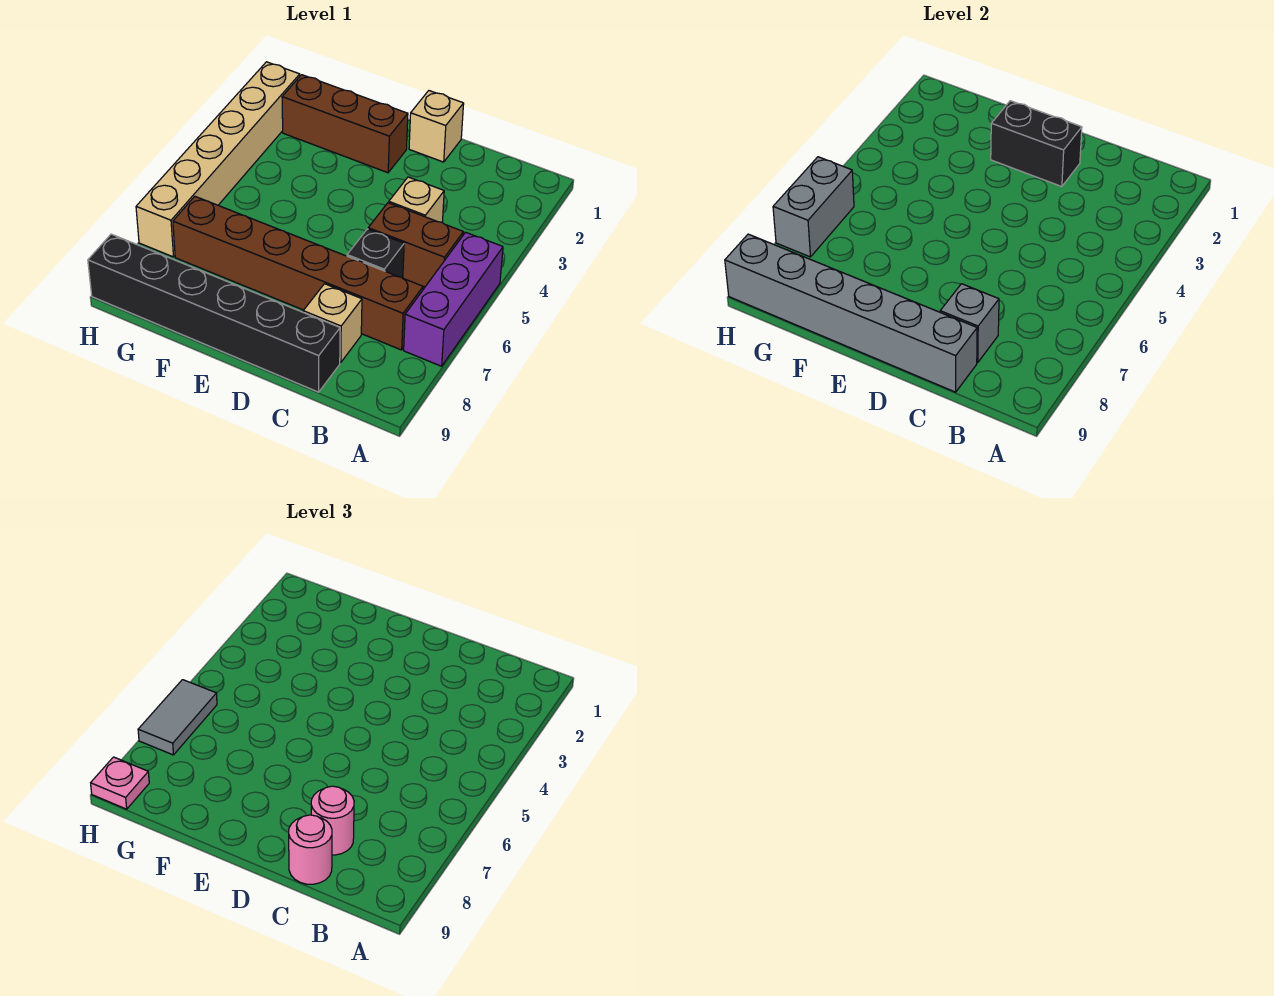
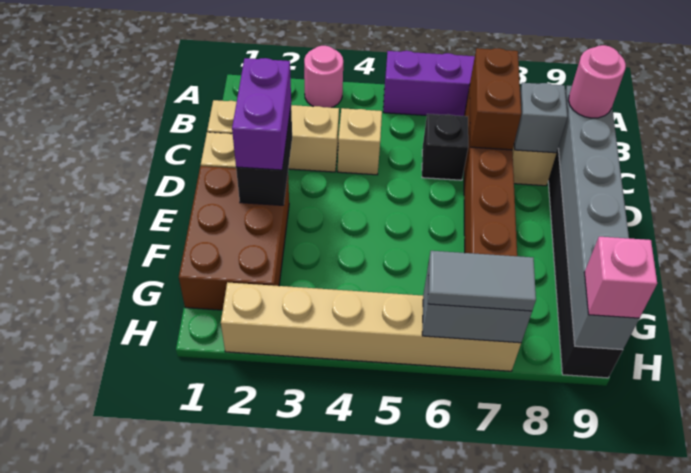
brown brick B5:C5 level 1 -> brown brick B7:C7 level 2
none -> tan brick C1:C3 level 1
pink round brick C8 level 3 -> pink round brick A3 level 1
none -> purple brick D2:E2 level 3
brown brick E2:G2 level 1 -> brown brick E1:G2 level 1
pink plate H9 level 3 -> pink brick H9 level 3

